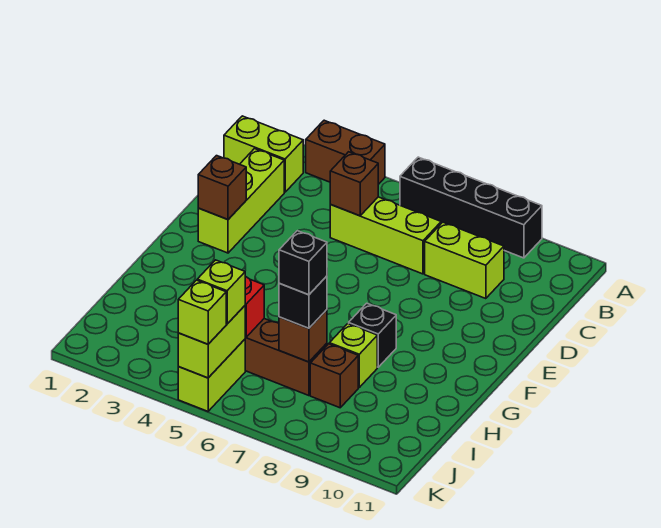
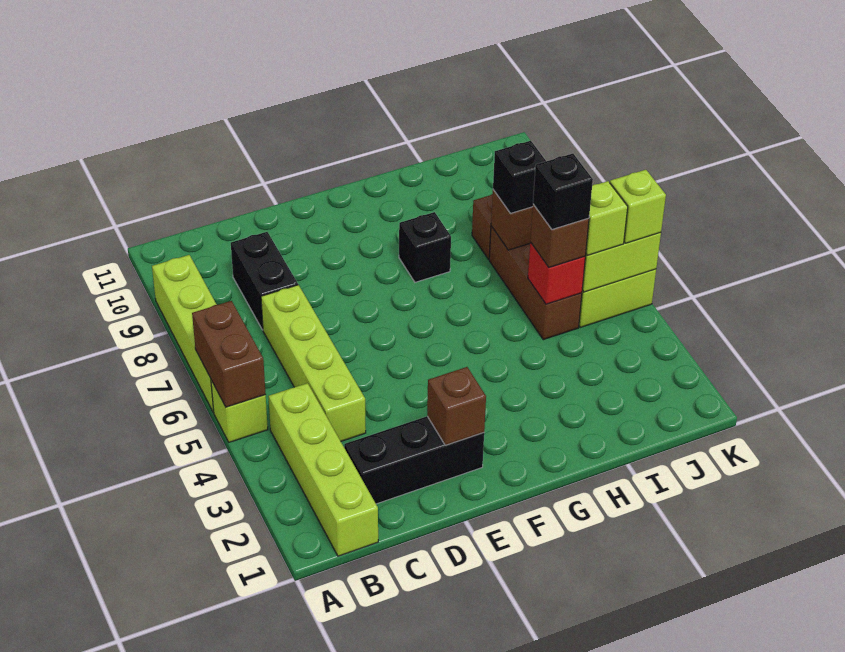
brown brick A3:A4 level 1 -> brown brick A5:A6 level 2
black brick A6:A9 level 1 -> lime brick A6:A9 level 1
lime brick B1:B2 level 1 -> lime brick B1:B4 level 1
lime brick C2:E2 level 1 -> black brick C2:E2 level 1
lime brick C5:C7 level 1 -> lime brick C4:C7 level 1
brown brick C5 level 2 -> brown brick I5 level 3
lime brick C8:C9 level 1 -> black brick C8:C9 level 1
lime brick H8 level 1 -> lime brick A5 level 1
black brick I7 level 4 -> black brick I5 level 4

